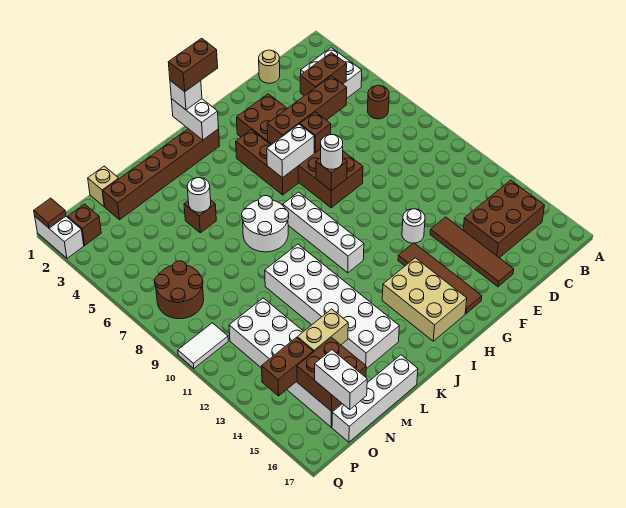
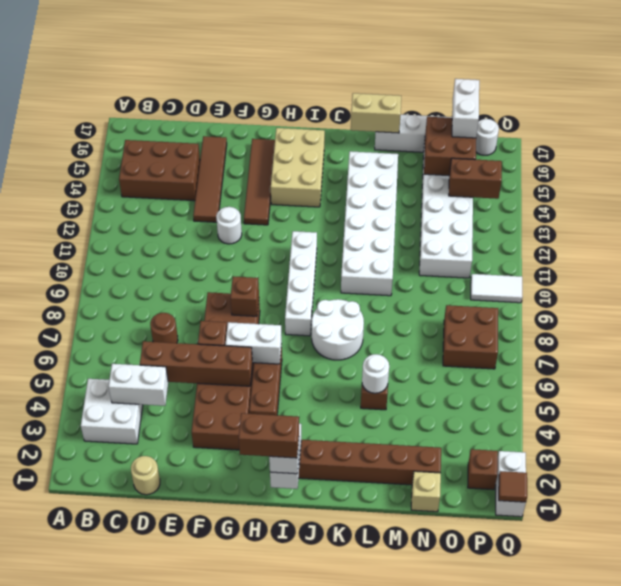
brown round brick B6 level 1 -> brown round brick D7 level 1
brown brick C4:D4 level 2 -> white brick C4:D4 level 2
white round brick G8 level 3 -> white round brick P17 level 1
tan brick M14:N14 level 2 -> tan brick K17:L17 level 2
brown round brick O7:P8 level 1 -> brown brick O7:P8 level 1

